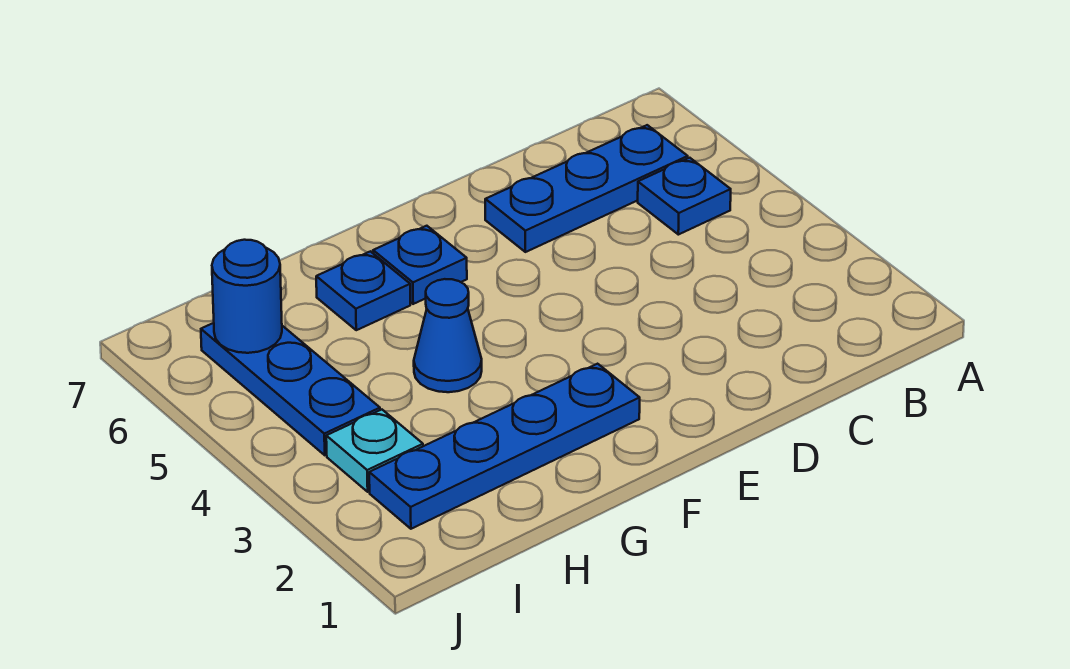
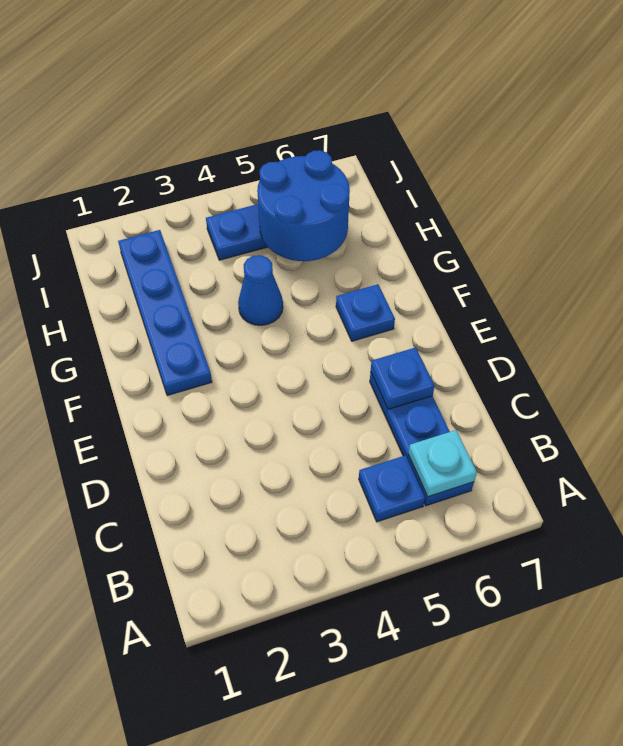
blue plate G6 level 1 -> blue plate D6 level 2
cyan plate I3 level 1 -> cyan plate B6 level 2
blue round brick I6 level 2 -> blue round brick H5:I6 level 2

